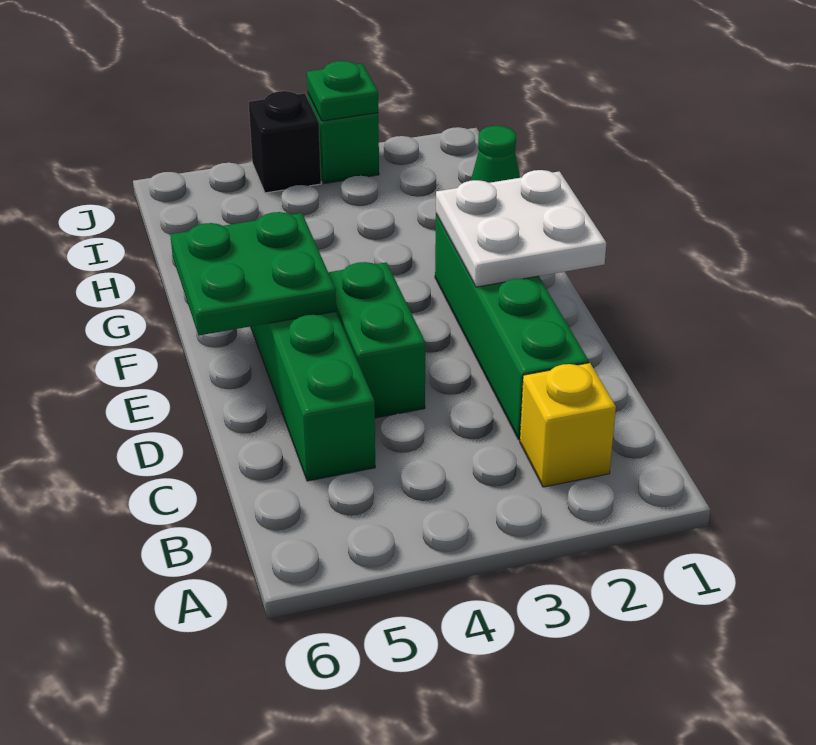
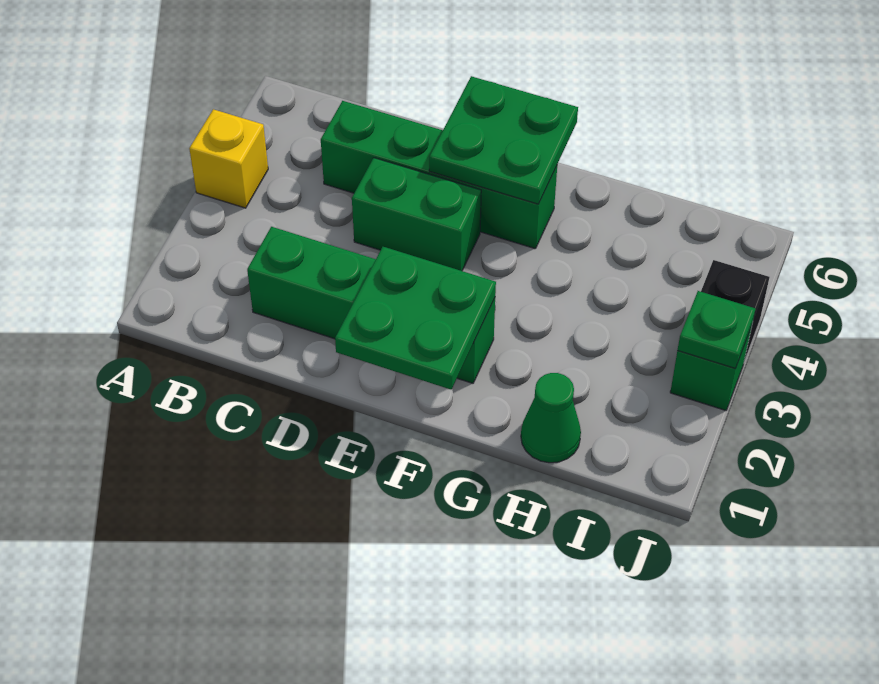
yellow brick B2 level 1 -> yellow brick A4 level 1
white plate E1:F2 level 2 -> green plate E1:F2 level 2

